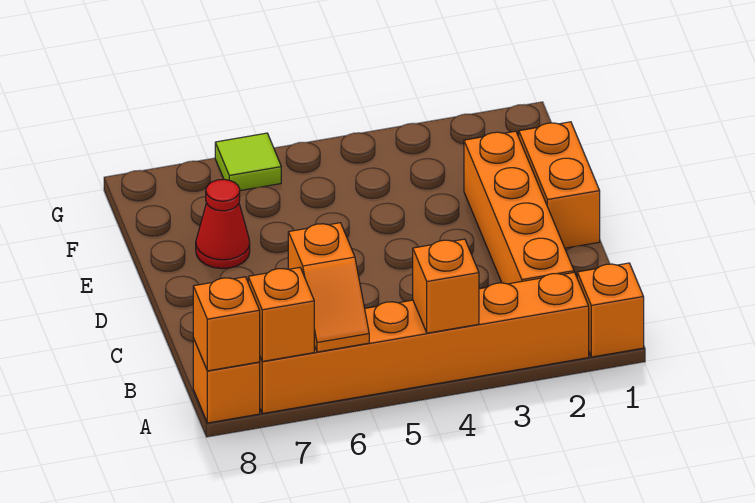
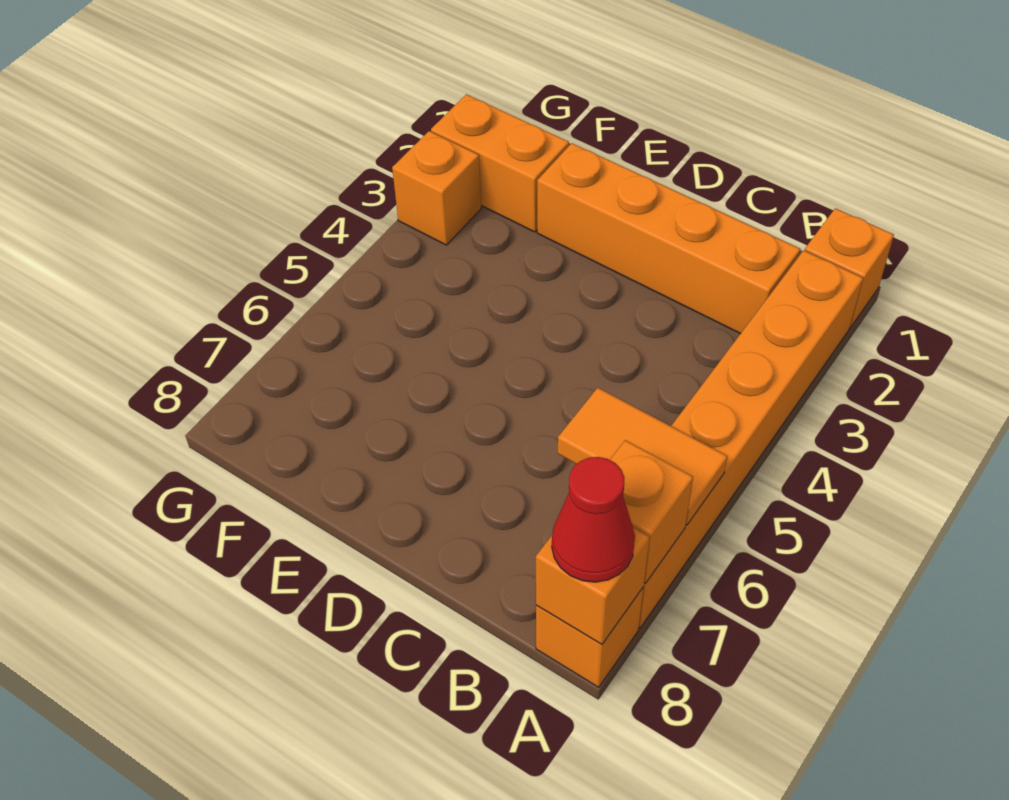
orange brick A4 level 2 -> orange brick G3 level 1
orange slope A6:B6 level 2 top B -> orange tile A6:B6 level 2
orange brick D1:E1 level 1 -> orange brick F2:G2 level 1
red cone E7 level 1 -> red cone A8 level 3
lime tile G6 level 1 -> none

